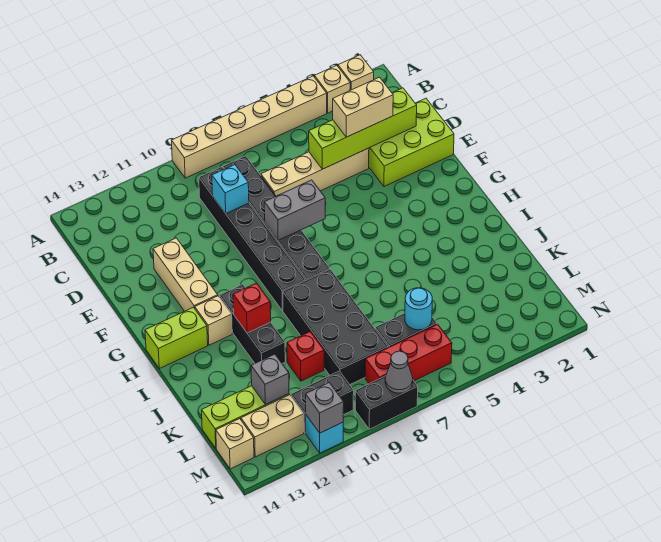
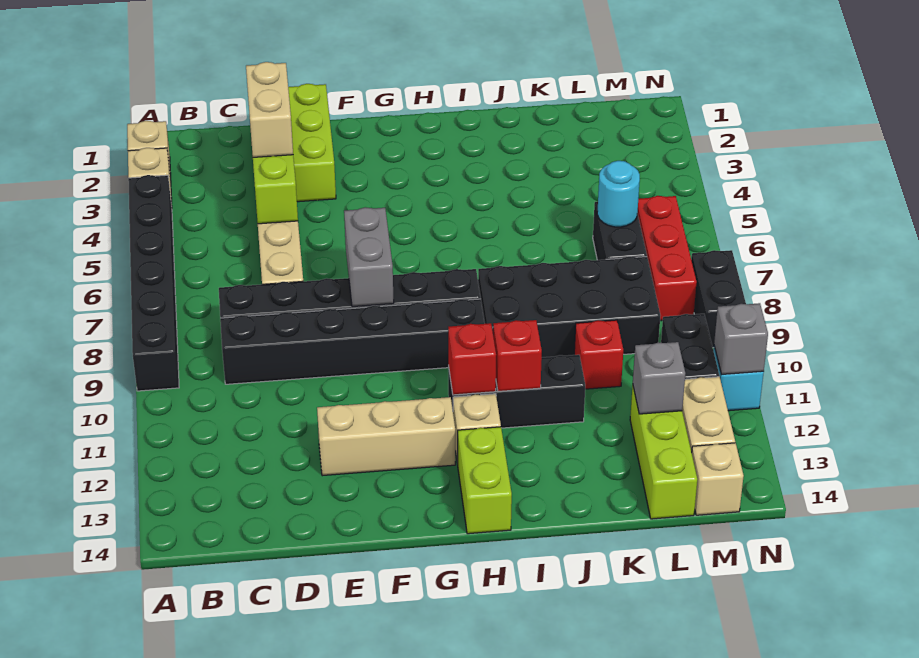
tan brick A4:A9 level 1 -> black brick A4:A9 level 1
cyan brick D9 level 2 -> none
none -> red brick H11 level 2
grey cone N8 level 2 -> none

